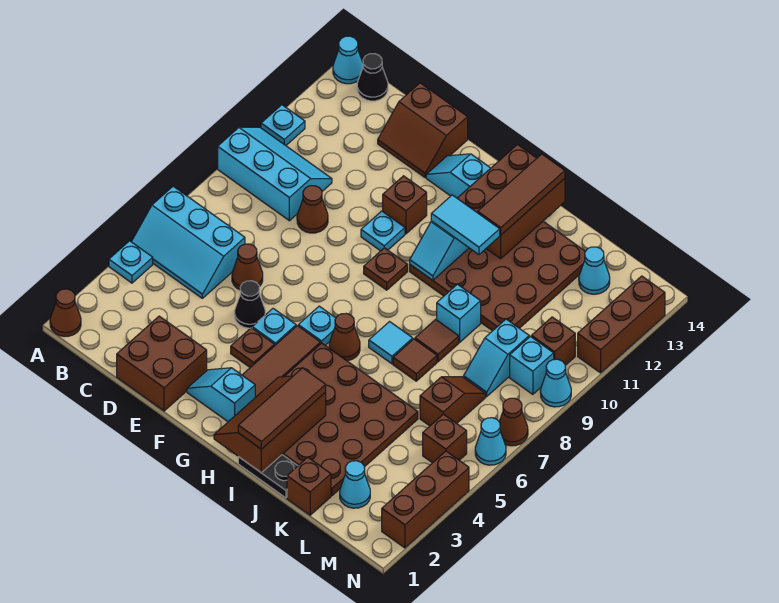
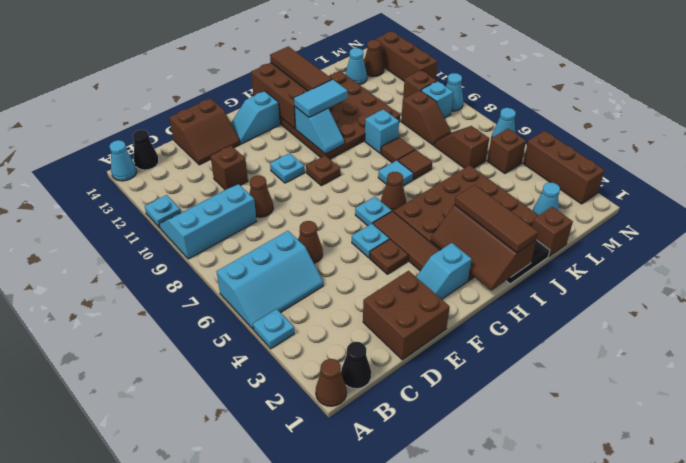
black cone E5 level 1 -> black cone B1 level 1
brown brick F11 level 1 -> brown brick D11 level 1
cyan slope L8:L9 level 1 top 9 -> brown slope L8:L9 level 1 top 9
brown cone N7 level 1 -> brown cone M13 level 1

